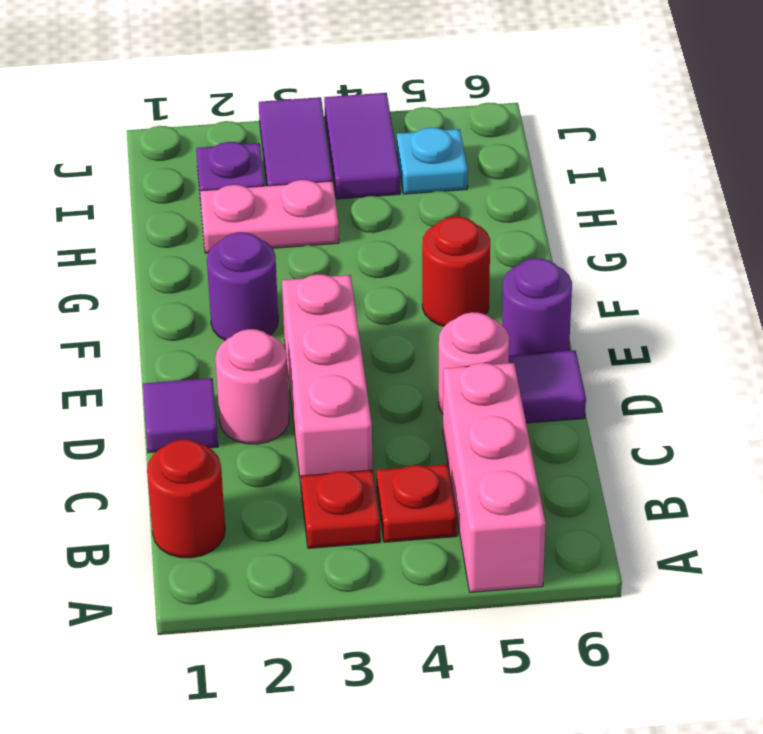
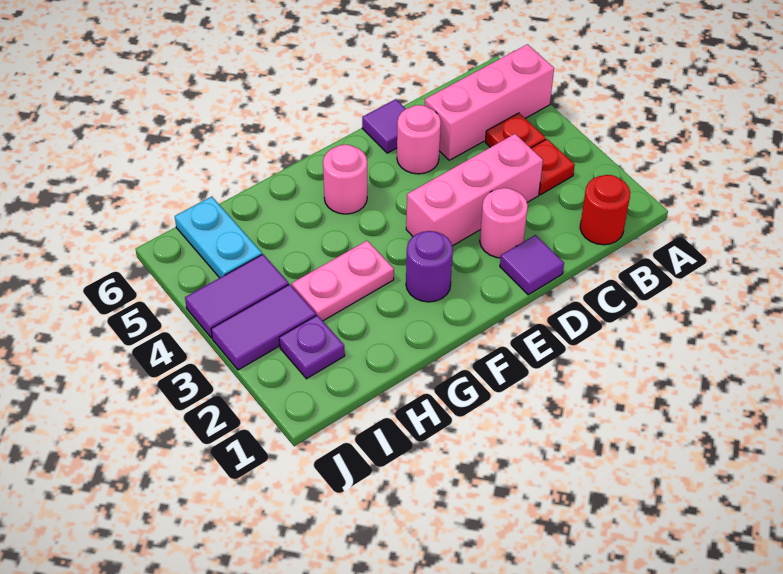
purple round brick E6 level 1 -> none
red round brick F5 level 1 -> pink round brick F5 level 1
pink plate H2:H3 level 1 -> pink plate G3:H3 level 1
cyan plate I5 level 1 -> cyan plate I5:I6 level 1

